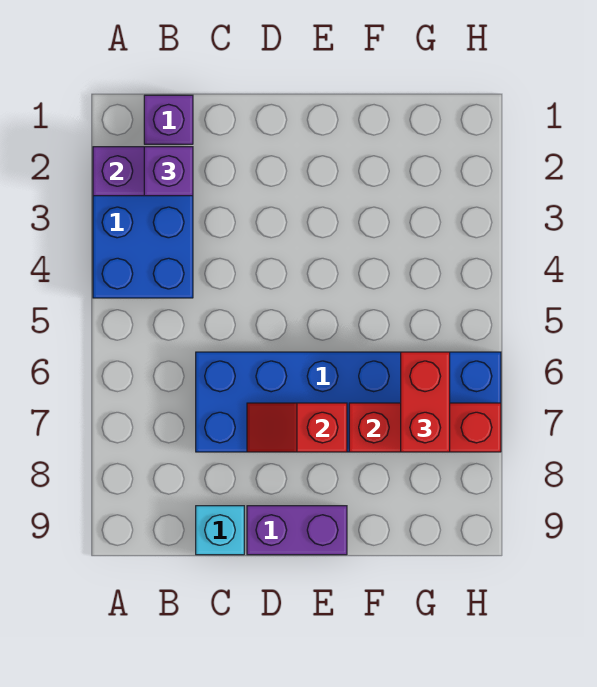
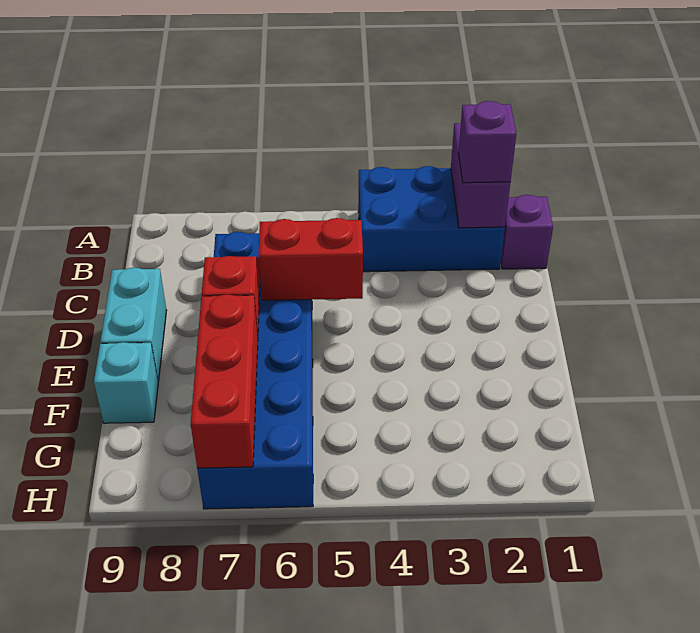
cyan brick C9 level 1 -> cyan brick F9 level 1
purple brick D9:E9 level 1 -> cyan brick D9:E9 level 1
red brick G6:G7 level 3 -> red brick D5:D6 level 2

